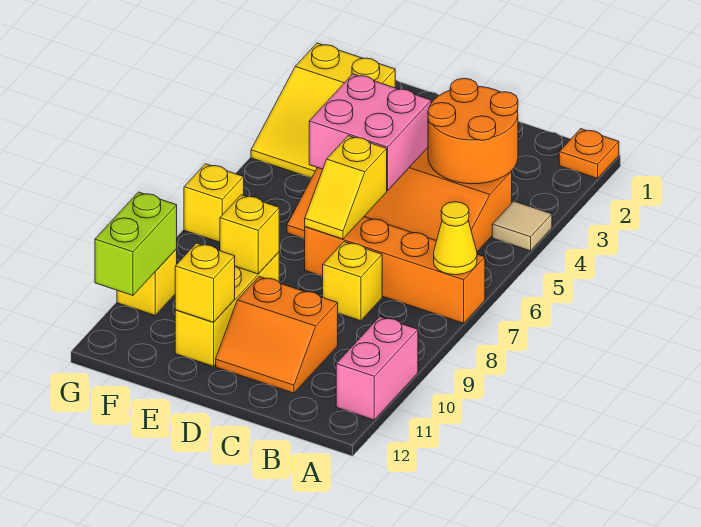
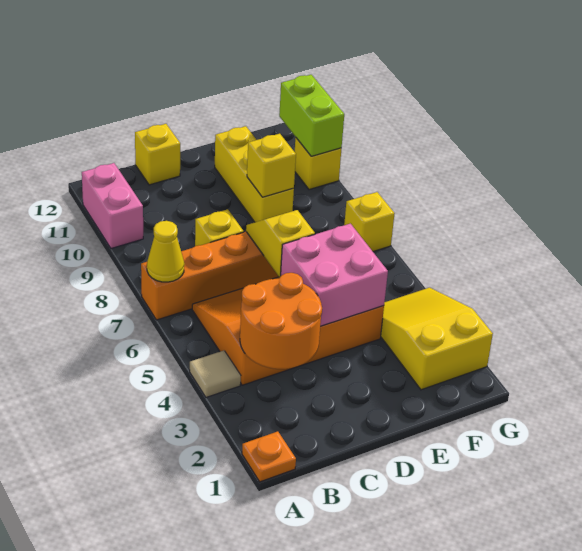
orange slope C10:D11 level 1 top 10 -> none
yellow brick E11 level 2 -> yellow brick C12 level 1

